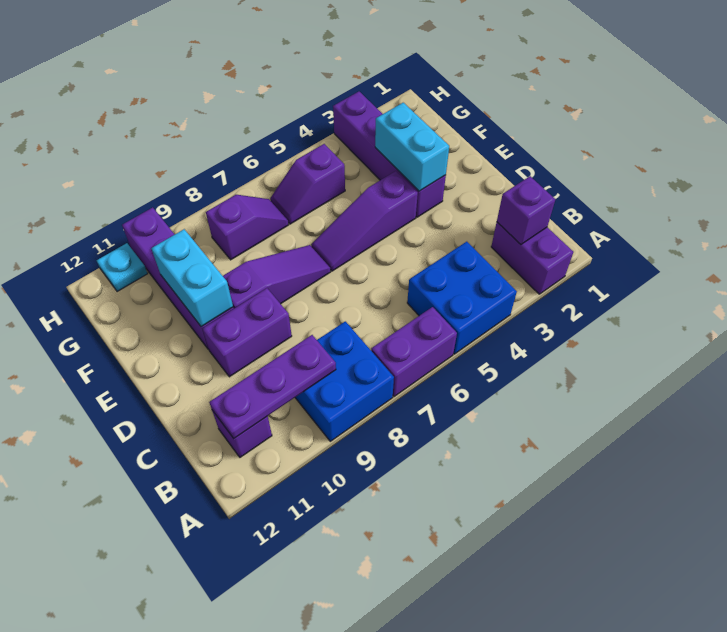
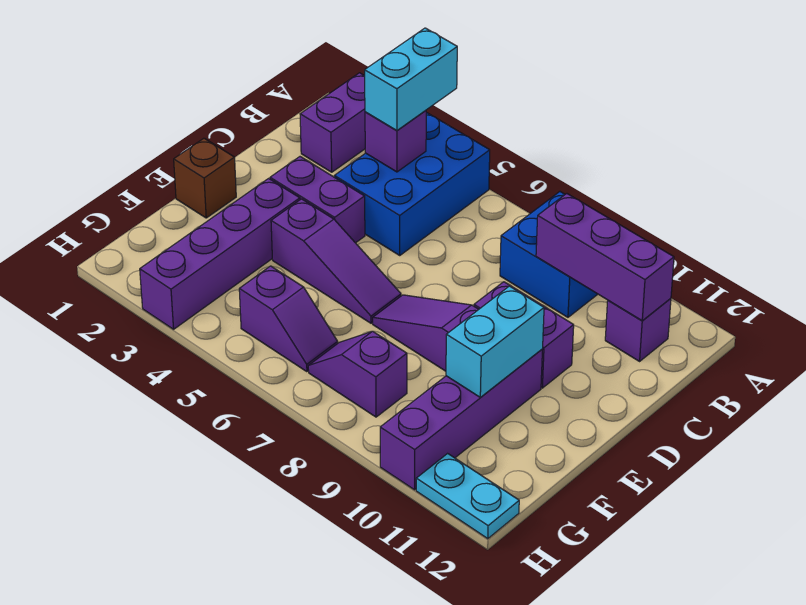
blue brick A4:B5 level 1 -> blue brick A4:C5 level 1
purple brick A6:A7 level 1 -> purple brick D3:D4 level 1
purple brick B2 level 2 -> purple brick B4 level 2
purple plate B9:B11 level 2 -> purple brick B9:B11 level 2
none -> brown brick E1 level 1
cyan brick E3:F3 level 2 -> cyan brick A4:B4 level 3
cyan plate H11 level 1 -> cyan plate H11:H12 level 1

